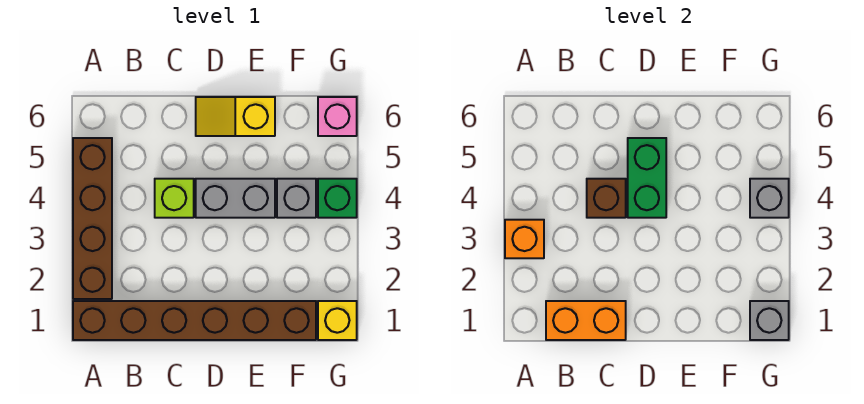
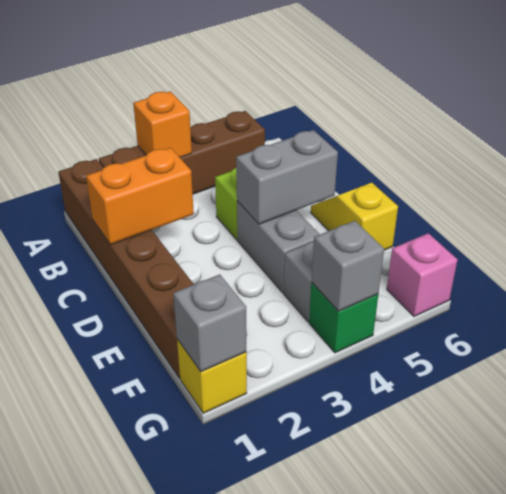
orange brick B1:C1 level 2 -> orange brick C1:C2 level 2
brown brick C4 level 2 -> none
green brick D4:D5 level 2 -> grey brick D4:D5 level 2

